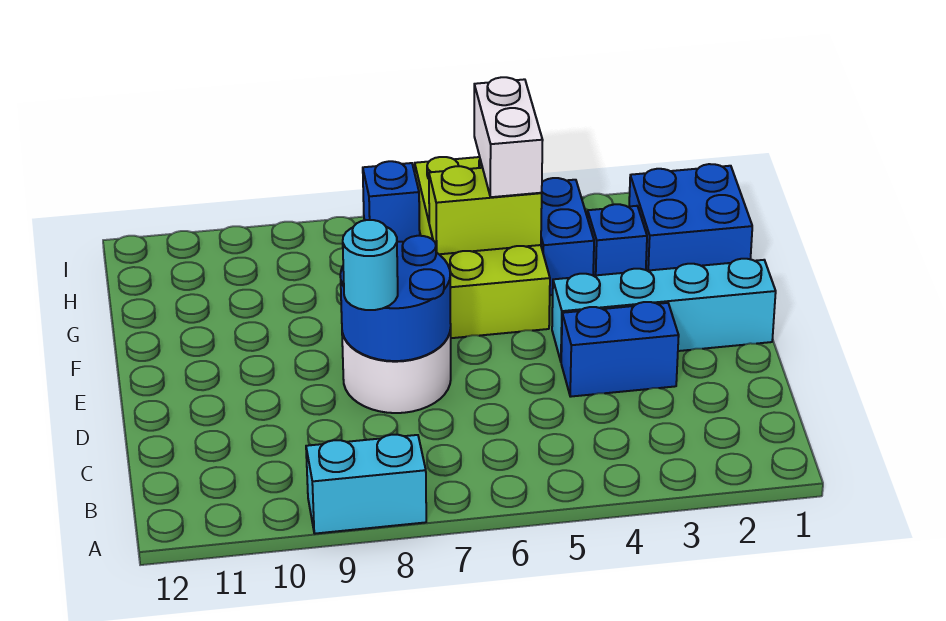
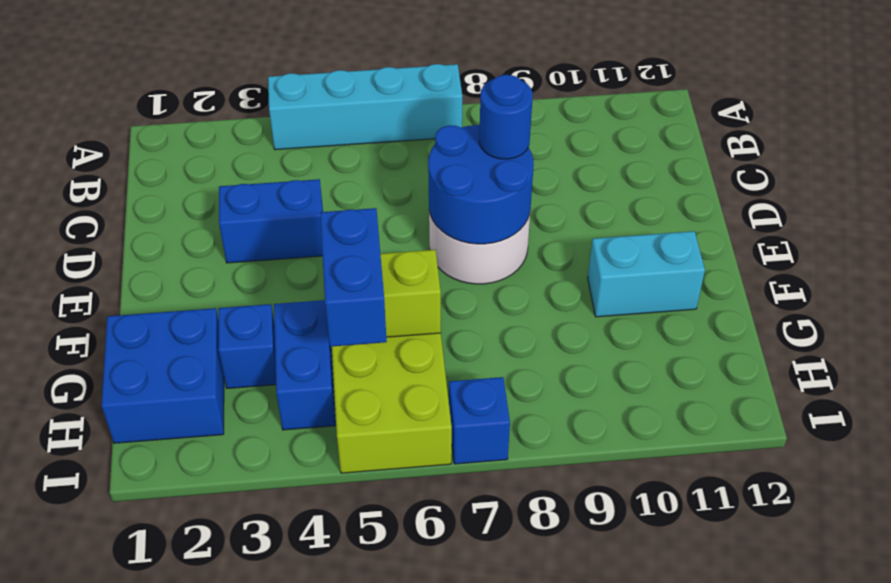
cyan brick A8:A9 level 1 -> cyan brick F10:F11 level 1
cyan round brick D8 level 3 -> blue round brick D8 level 3
cyan brick E1:E4 level 1 -> cyan brick A4:A7 level 1
white brick G5:H5 level 3 -> blue brick G5:H5 level 3

